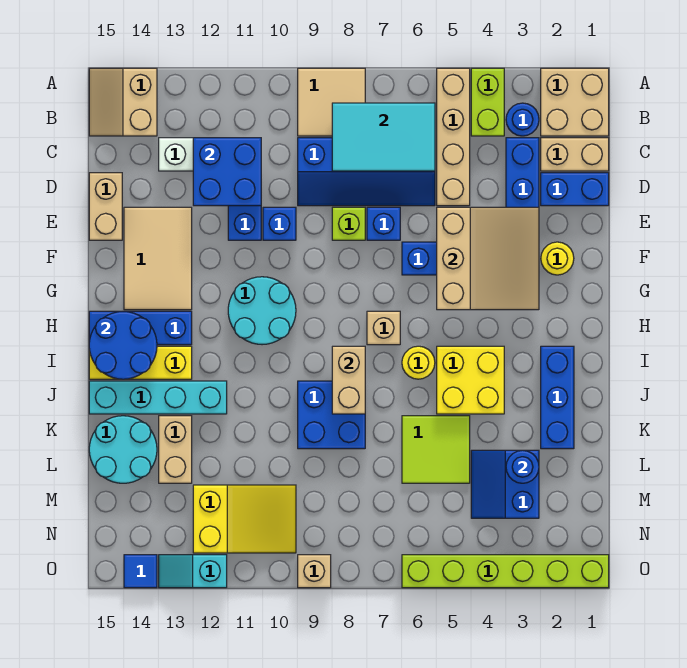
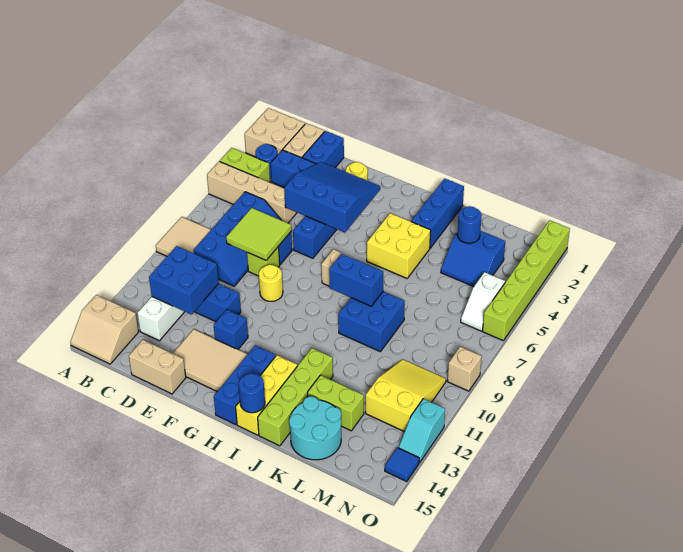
cyan tile B6:C8 level 2 -> none
tan slope E3:G5 level 2 top 5 -> blue slope E3:G5 level 2 top 5
blue brick E10 level 1 -> blue brick F12 level 1
cyan round brick G10:H11 level 1 -> none
blue round brick H14:I15 level 2 -> blue round brick I15 level 2
blue brick I2:K2 level 1 -> blue brick J1:J3 level 1
yellow round brick I6 level 1 -> yellow round brick F9 level 1
tan brick I8:J8 level 2 -> blue brick I8:J8 level 2
cyan brick J12:J15 level 1 -> lime brick J12:J15 level 1
lime tile K5:L6 level 1 -> lime tile D7:E8 level 2
tan brick K13:L13 level 1 -> lime brick K13:L13 level 1
none -> white slope N5:N6 level 1 top 5

